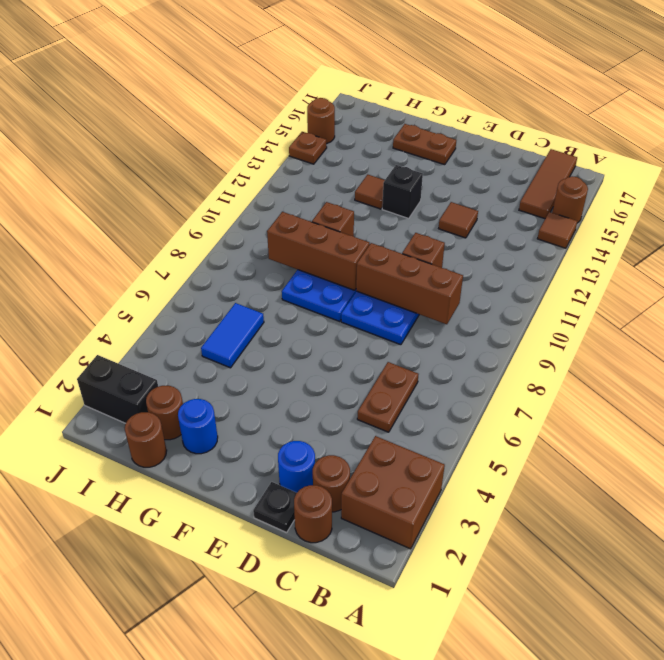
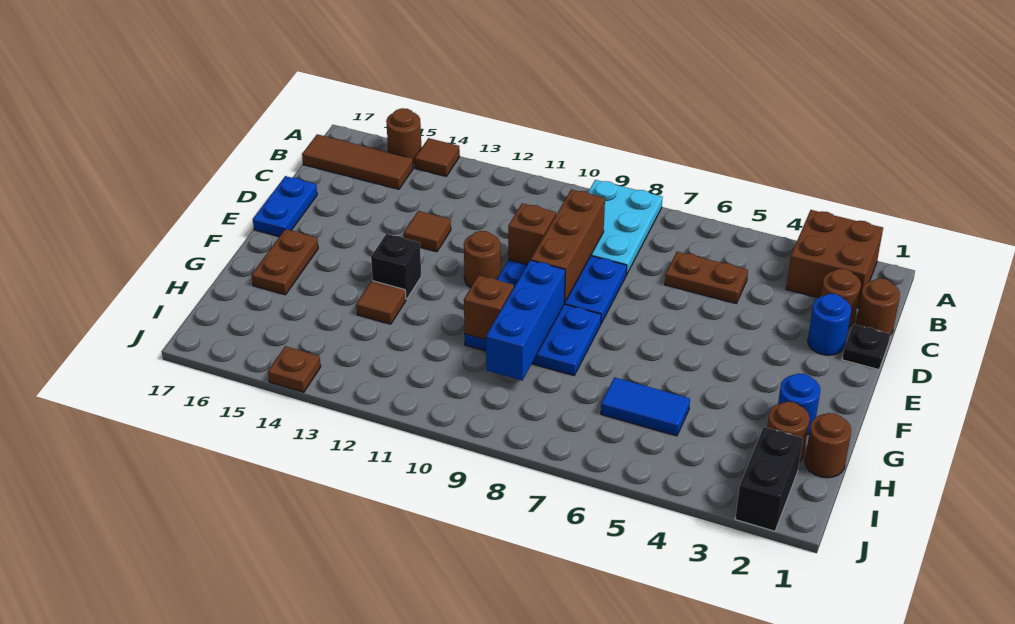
none -> cyan plate A8:C9 level 1
none -> blue plate D17:E17 level 1
brown brick F9:H9 level 2 -> blue brick F9:H9 level 2
brown round brick J15 level 1 -> brown round brick E11 level 1

